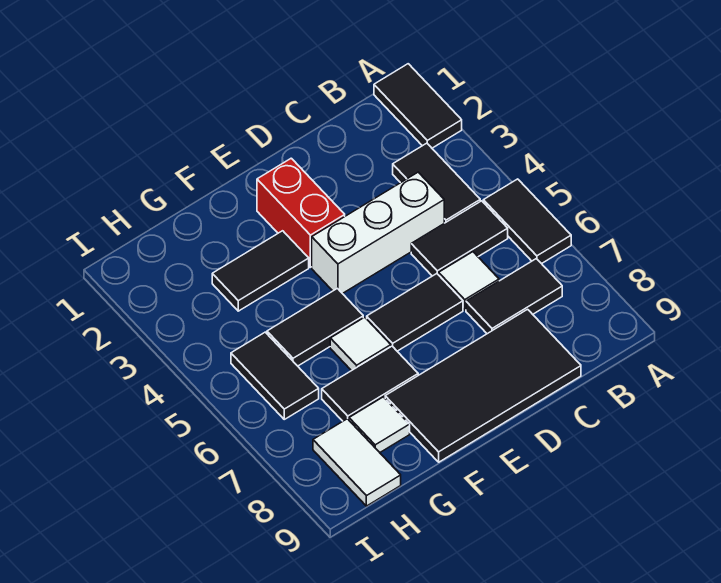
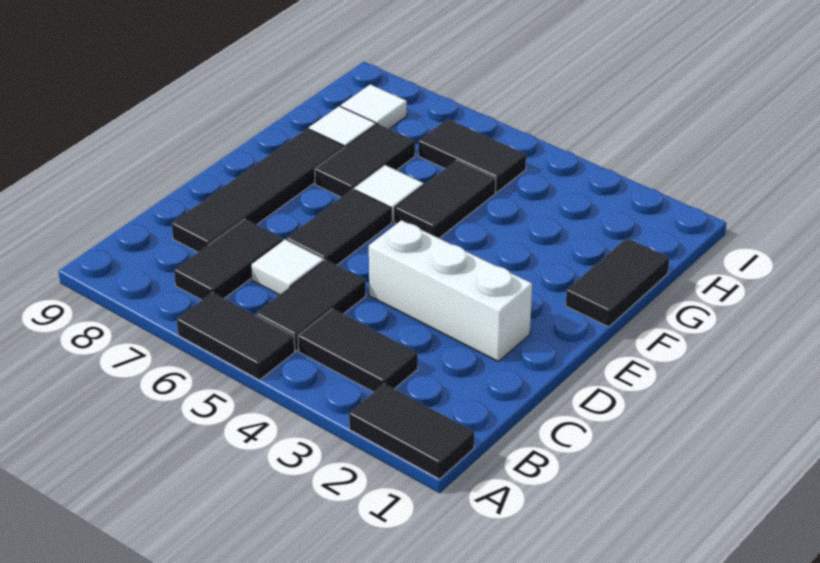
white brick C4:E4 level 1 -> white brick D2:D4 level 1
black tile C8:F9 level 1 -> black tile C8:F8 level 1
red brick E2:E3 level 1 -> none
black tile F3:G3 level 1 -> black tile F1:G1 level 1
white tile H8:H9 level 1 -> white tile H8 level 1

